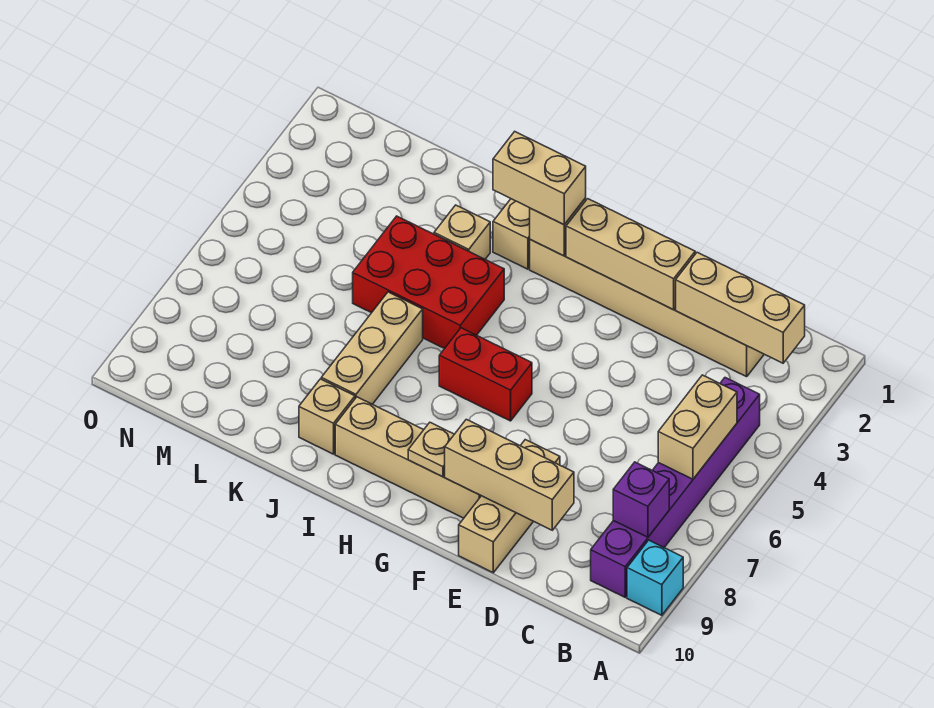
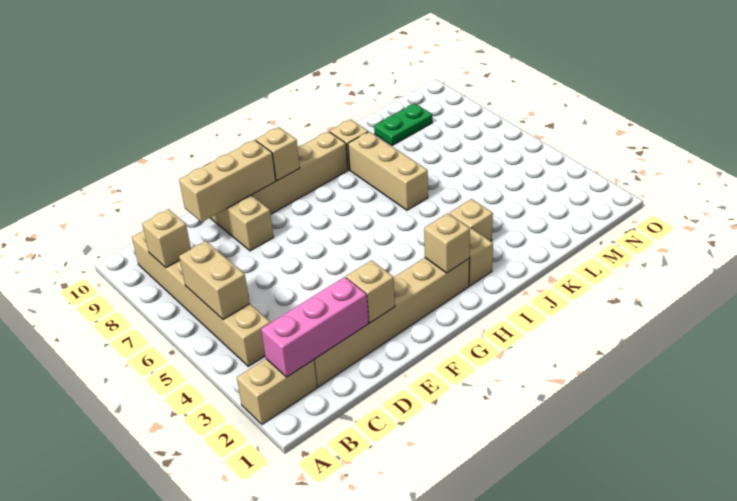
cyan brick A9 level 1 -> none
tan brick B2:D2 level 2 -> pink brick B2:D2 level 2
purple brick B4:B9 level 1 -> tan brick B4:B9 level 1
purple brick B8 level 2 -> tan brick B8 level 2
tan brick E2:G2 level 2 -> tan brick E2 level 2
red brick G6:H6 level 1 -> none
tan plate G9 level 2 -> tan brick G9 level 2
tan brick H2:I2 level 3 -> tan brick A2:B2 level 1
red brick I4:K5 level 1 -> none
none -> green plate L9:M9 level 1

